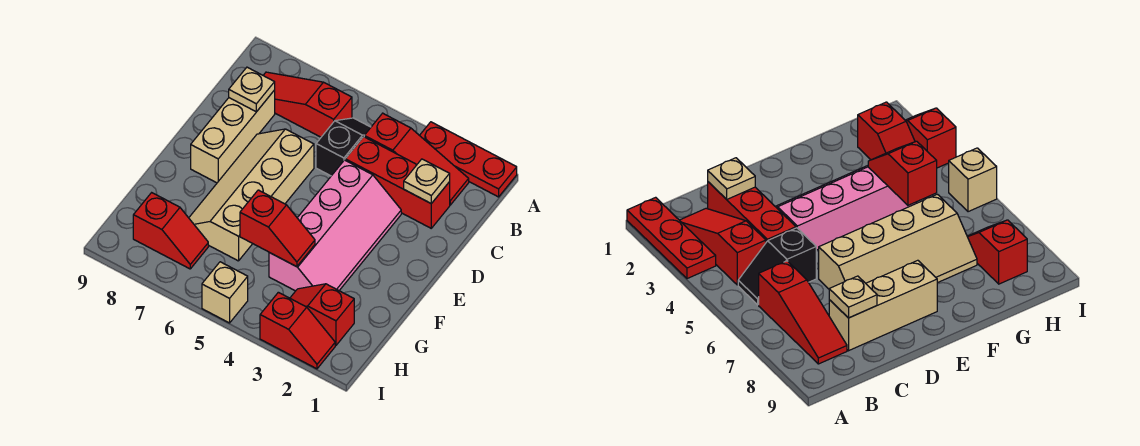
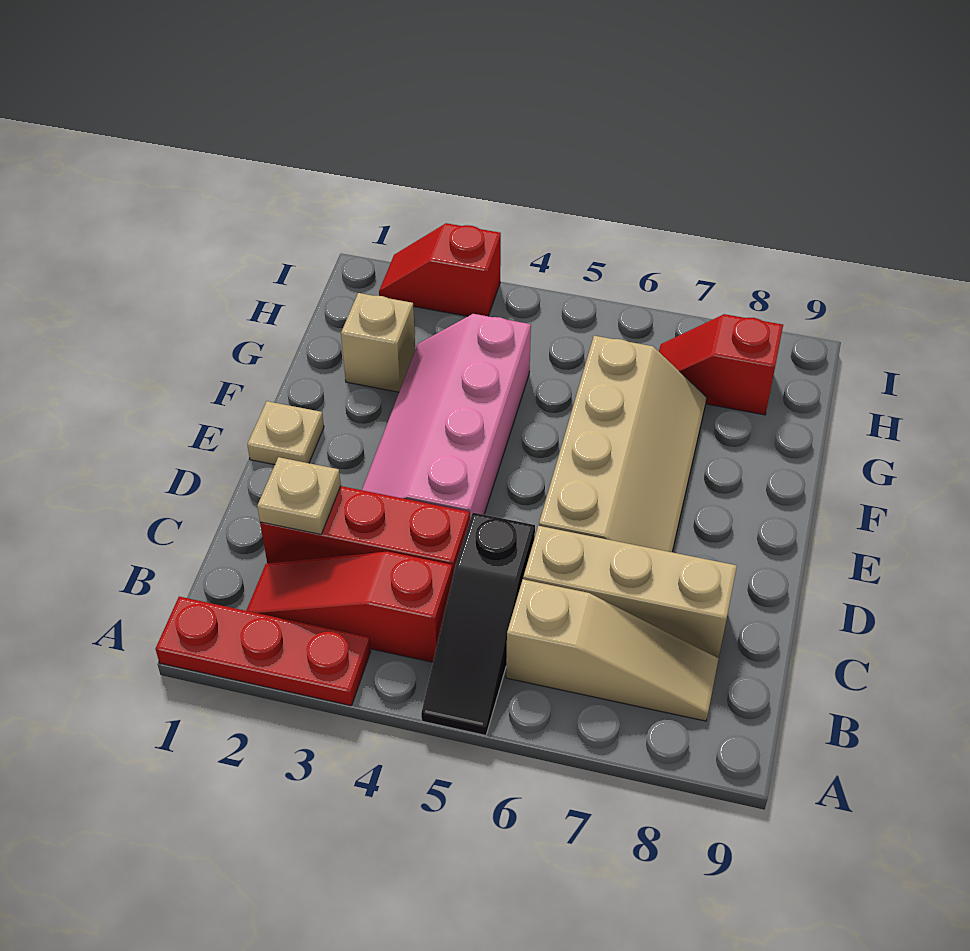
black slope B5:C5 level 1 top C -> black slope A5:C5 level 1 top C
red slope B6:B8 level 1 top 6 -> tan slope B6:B8 level 1 top 6
tan brick C8:E8 level 1 -> tan brick C6:C8 level 1
tan plate C8 level 2 -> tan plate E1 level 1
red slope G4:G5 level 2 top 5 -> none
red slope H2:H3 level 1 top 2 -> none
tan brick I5 level 1 -> tan brick G2 level 1

